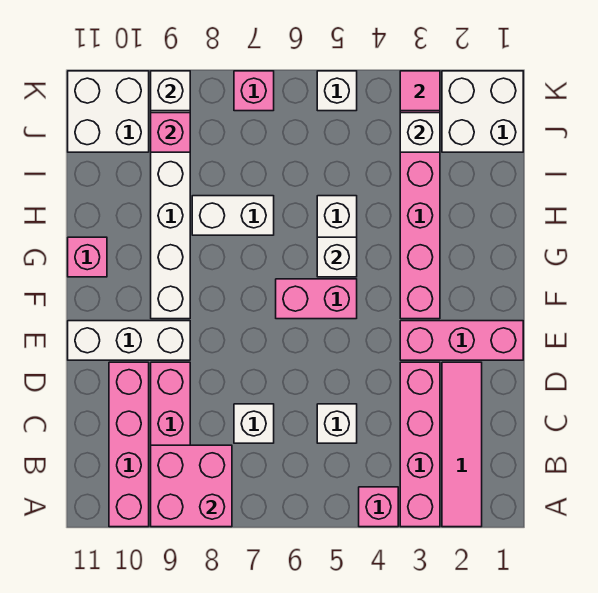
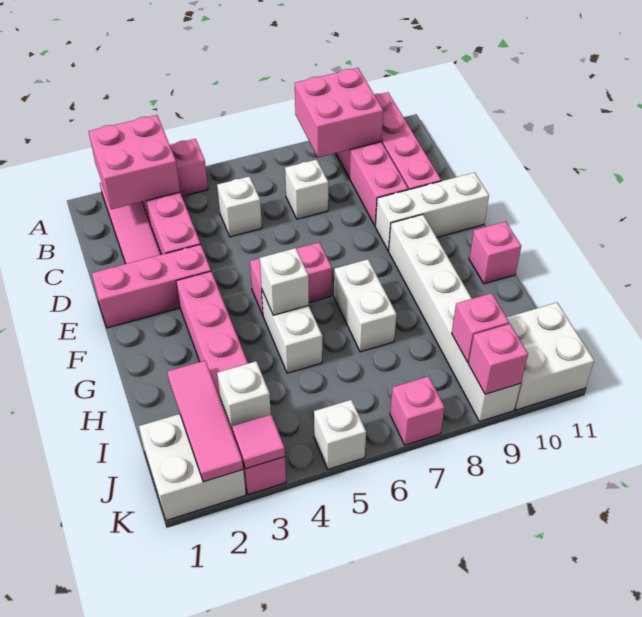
none -> pink brick A2:B3 level 2
white brick H7:H8 level 1 -> white brick G7:H7 level 1
none -> pink tile I2:K2 level 2
white brick K9 level 2 -> pink brick K9 level 2

